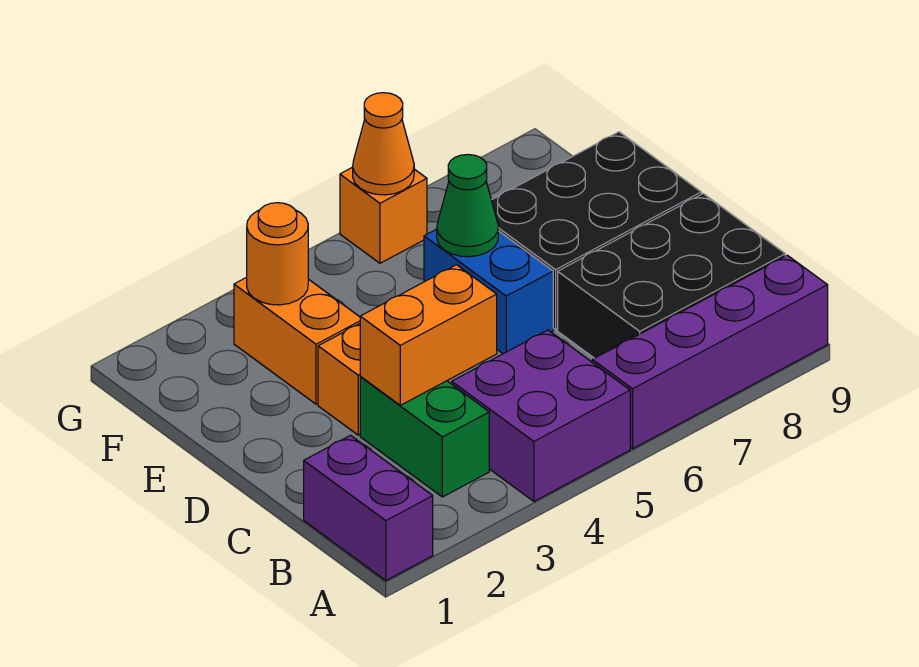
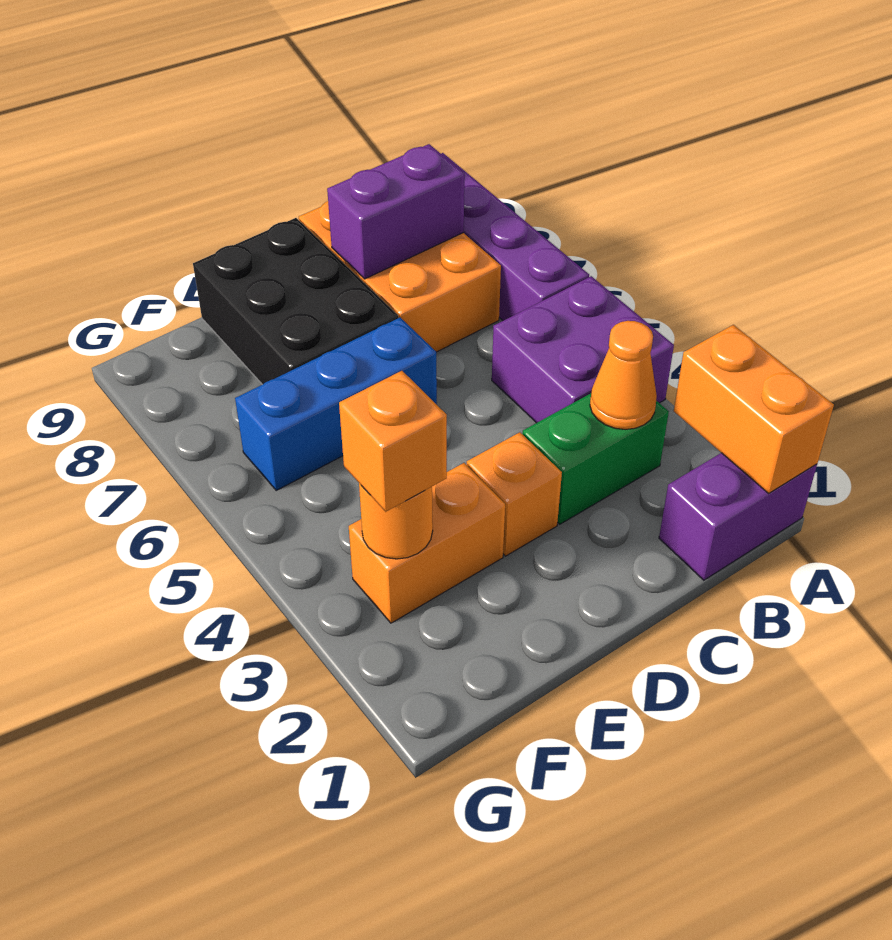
black brick B7:C9 level 1 -> orange brick B7:C9 level 1
none -> purple brick B8:C8 level 2
orange brick C3:C4 level 2 -> orange brick A1:A2 level 2
blue brick D6:E6 level 1 -> blue brick D6:F6 level 1
green cone E6 level 2 -> none
orange brick G6 level 1 -> orange brick F3 level 3
orange cone G6 level 2 -> orange cone B3 level 2

